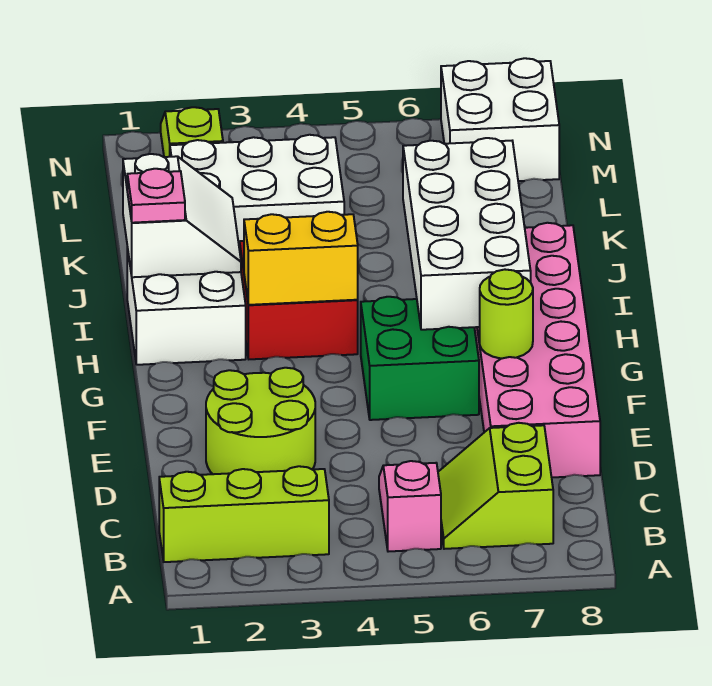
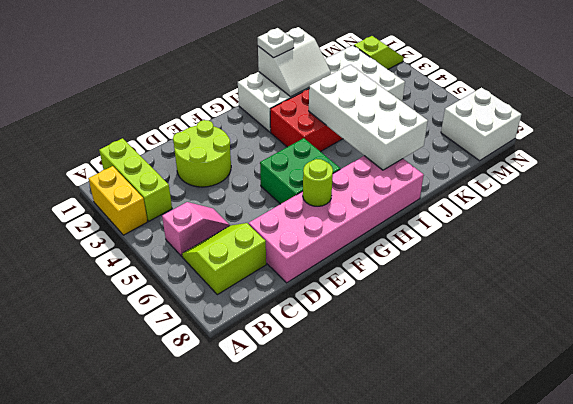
white brick G6:J7 level 2 -> white brick I4:J7 level 2
yellow brick H3:H4 level 2 -> yellow brick A2:A3 level 1
pink plate I1 level 3 -> white plate I1 level 3

